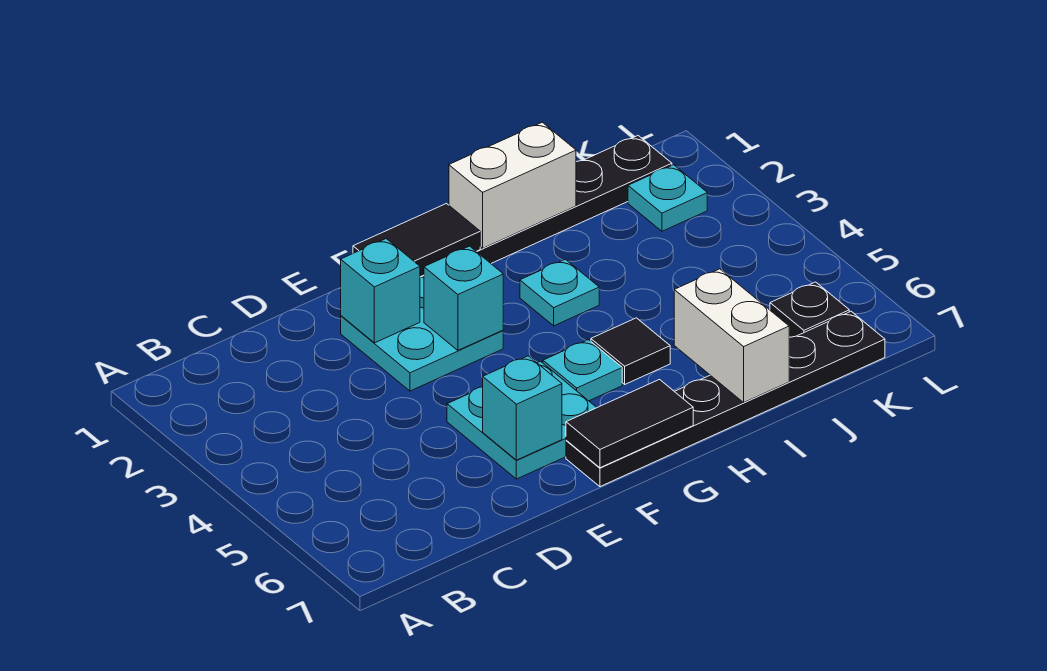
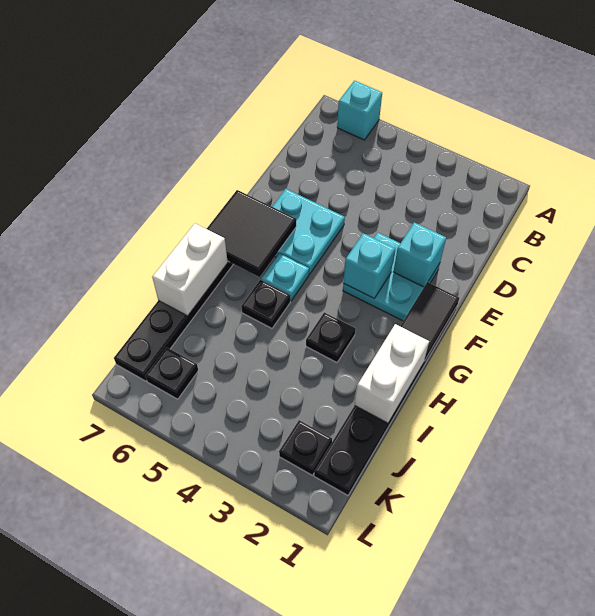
cyan brick E6 level 2 -> cyan brick A6 level 1
black tile F7:G7 level 2 -> black tile F6:G7 level 2
cyan plate H3 level 1 -> black plate H3 level 1
black tile H5 level 1 -> black plate H5 level 1
white brick I6:I7 level 2 -> white brick H7:I7 level 2
cyan plate K2 level 1 -> black plate K2 level 1

